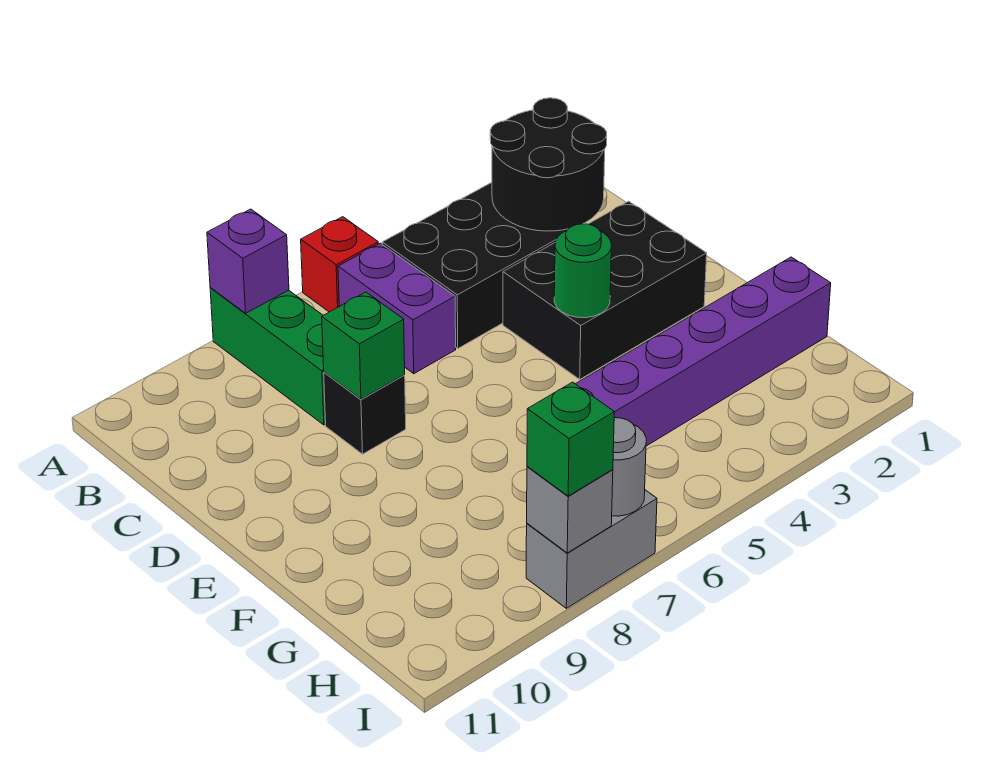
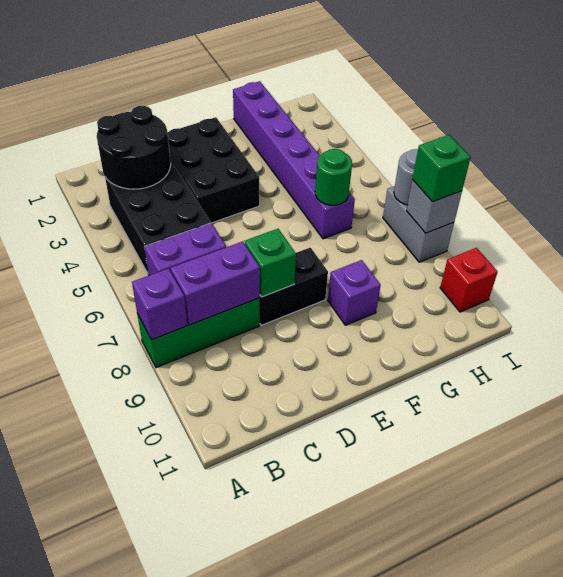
red brick A6 level 1 -> red brick I10 level 1
none -> purple brick B8:C8 level 2
black brick D8 level 1 -> black brick D8:E8 level 1
green round brick E4 level 2 -> green round brick G6 level 2
none -> purple brick F9 level 1

